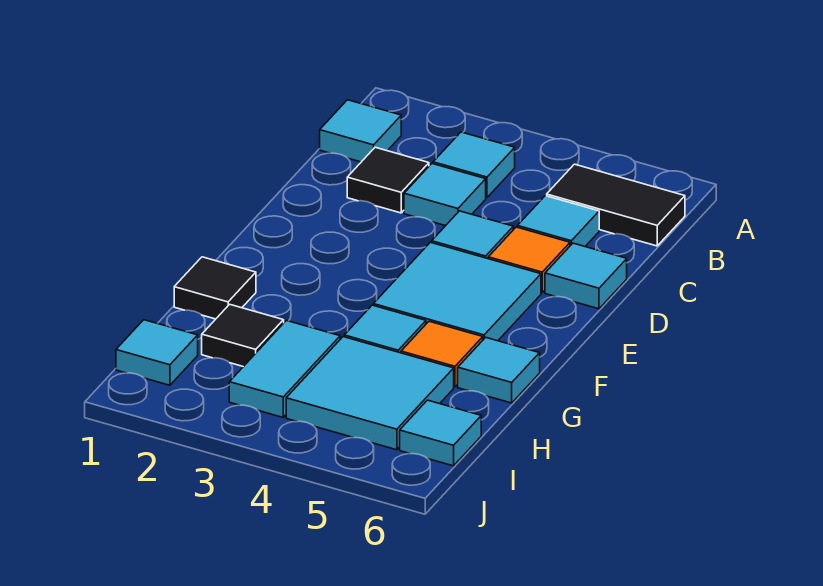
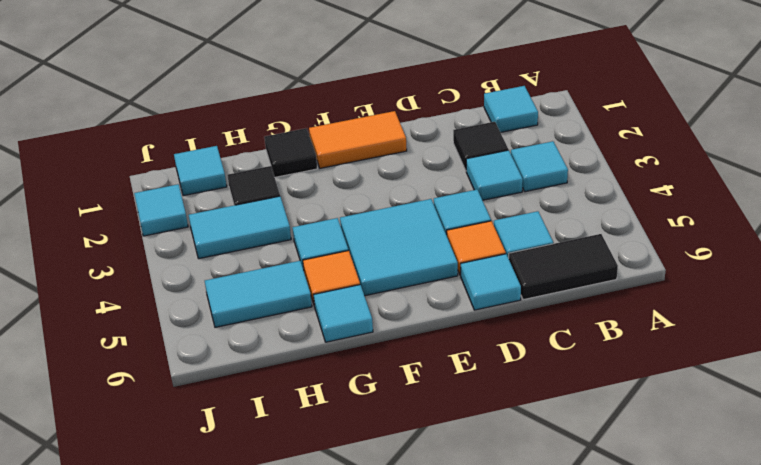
black tile B5:B6 level 1 -> black tile B6:C6 level 1
none -> orange tile E1:F1 level 1
cyan tile H4:I5 level 1 -> cyan tile H5:I5 level 1
cyan tile I6 level 1 -> cyan tile J2 level 1

